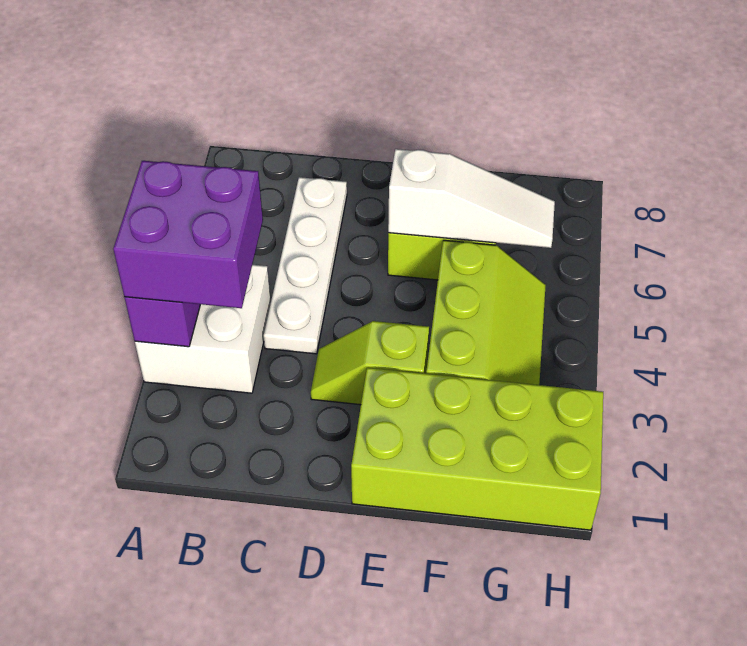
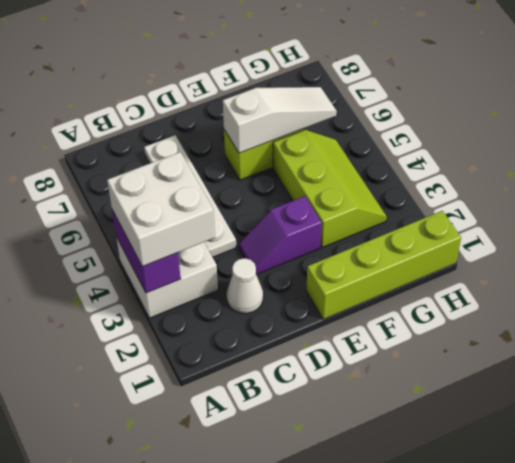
purple brick A3:B4 level 3 -> white brick A3:B4 level 3
none -> white cone C2 level 1
lime slope D3:E3 level 1 top E -> purple slope D3:E3 level 1 top E
lime brick E1:H2 level 1 -> lime brick E1:H1 level 1

